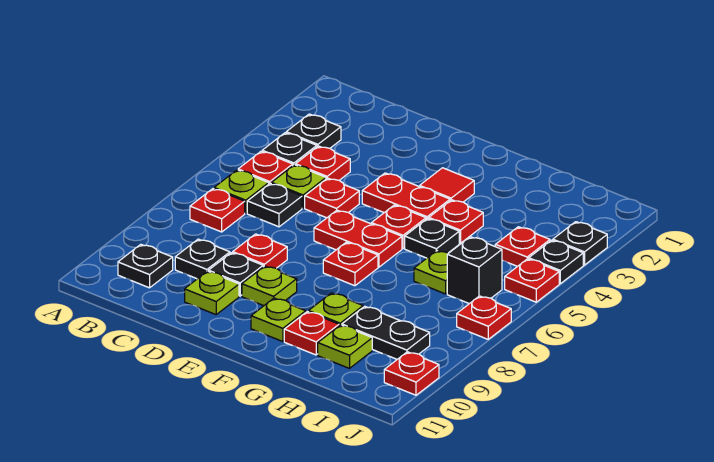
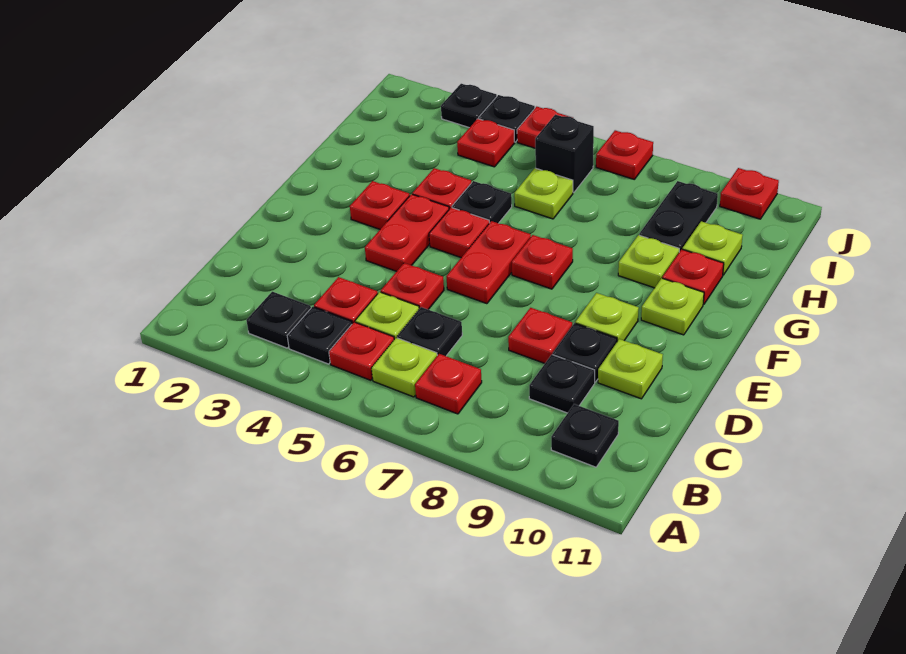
red tile F3 level 1 -> red plate F3 level 1

